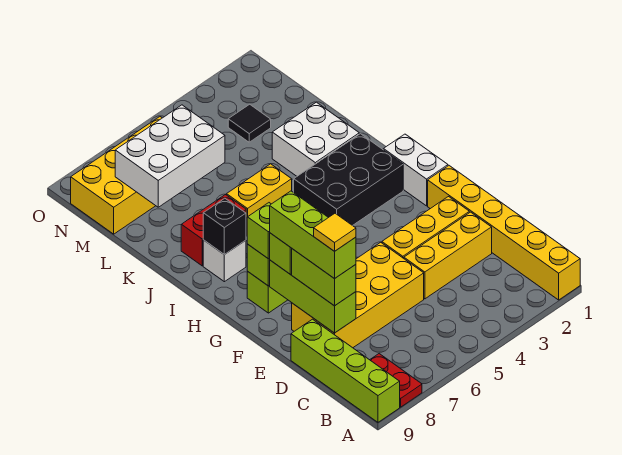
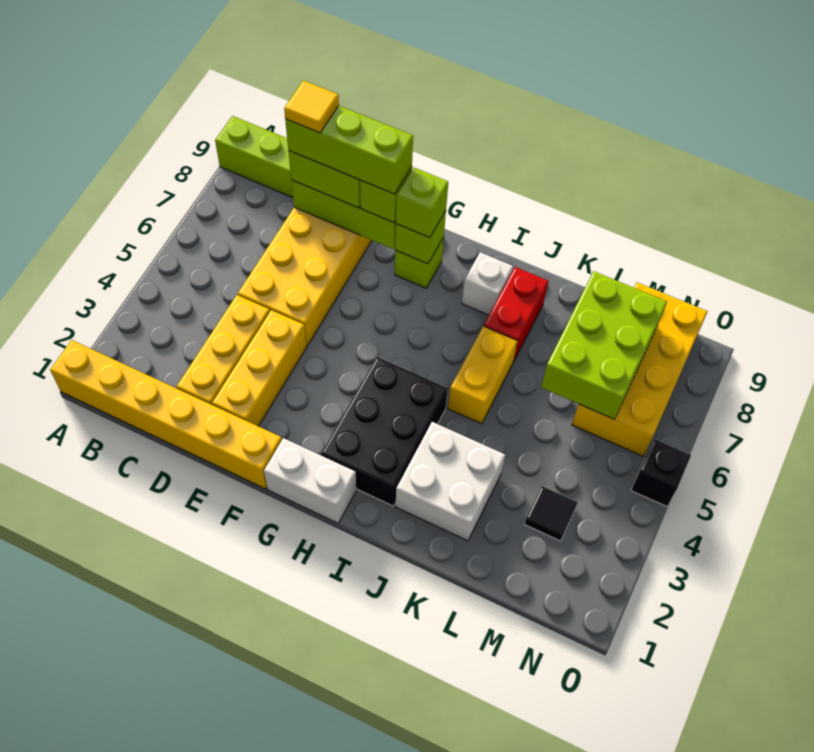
red plate A8:B8 level 1 -> none
black brick I8 level 2 -> black brick O5 level 1
white brick L6:M8 level 2 -> lime brick L6:M8 level 2

